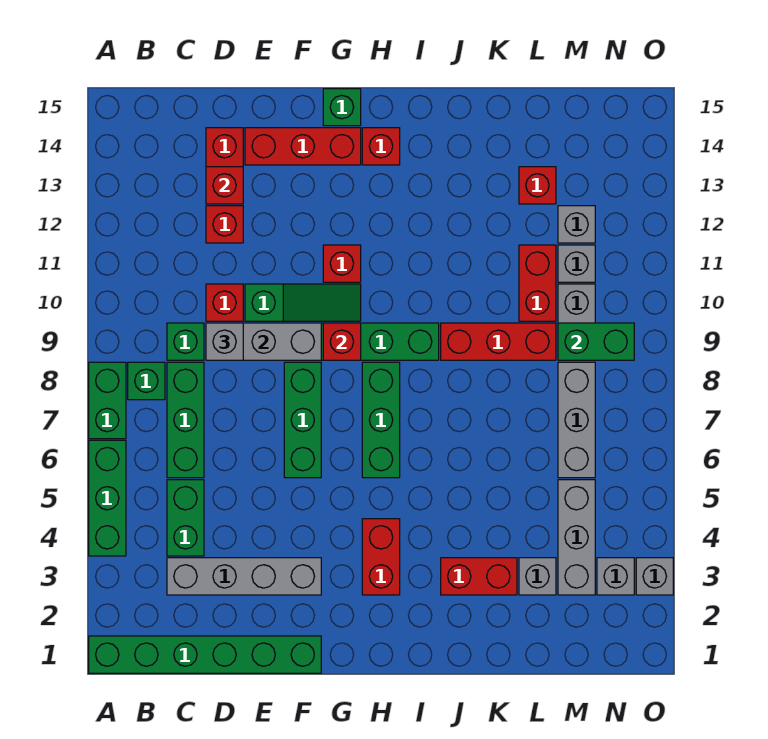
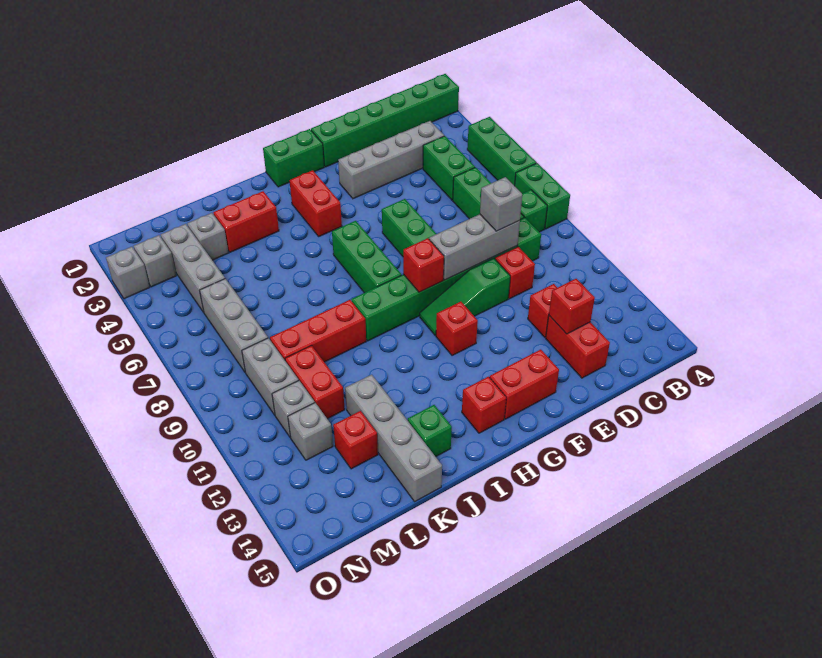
red brick E14:G14 level 1 -> red brick F14:G14 level 1
green brick G15 level 1 -> green brick J14 level 1
none -> grey brick K12:K15 level 1
green brick M9:N9 level 2 -> green brick G1:H1 level 1

